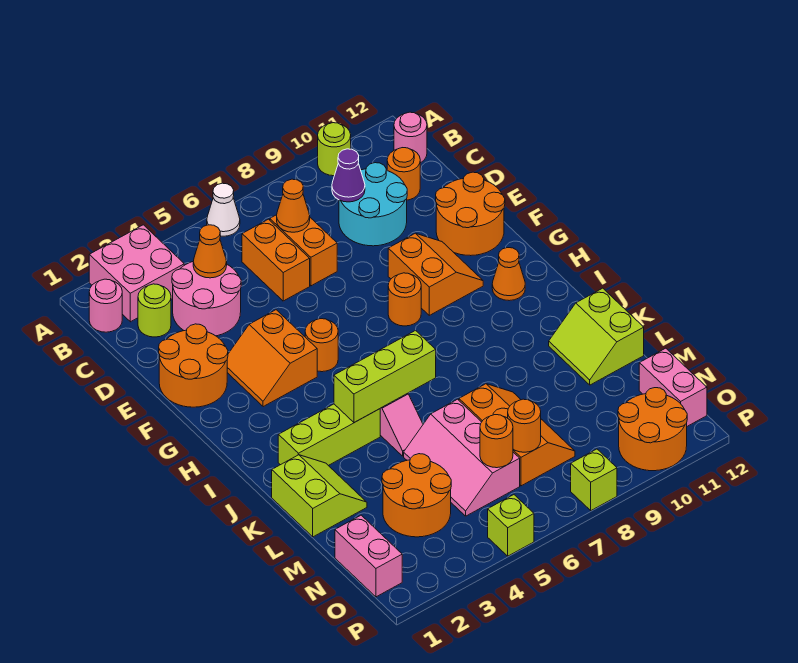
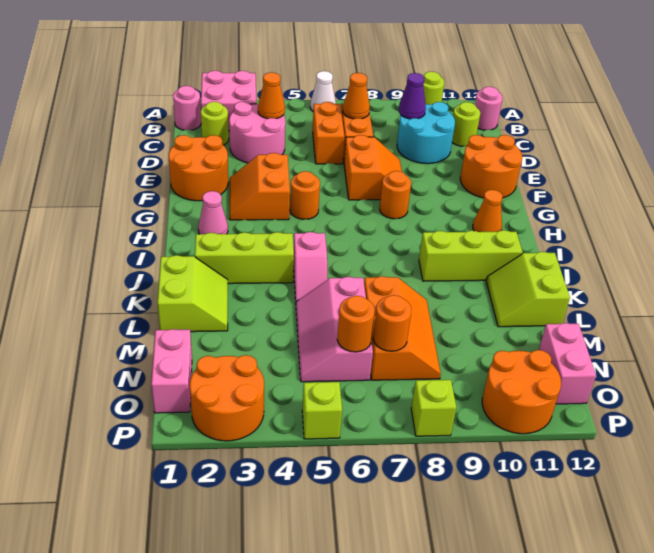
orange round brick C11 level 1 -> lime round brick C11 level 1
orange slope F9:G10 level 1 top 9 -> orange slope E7:F8 level 1 top 7
none -> pink cone H2 level 1
lime brick J4:J6 level 2 -> lime brick J9:J11 level 1
orange round brick M3:N4 level 1 -> orange round brick O2:P3 level 1

